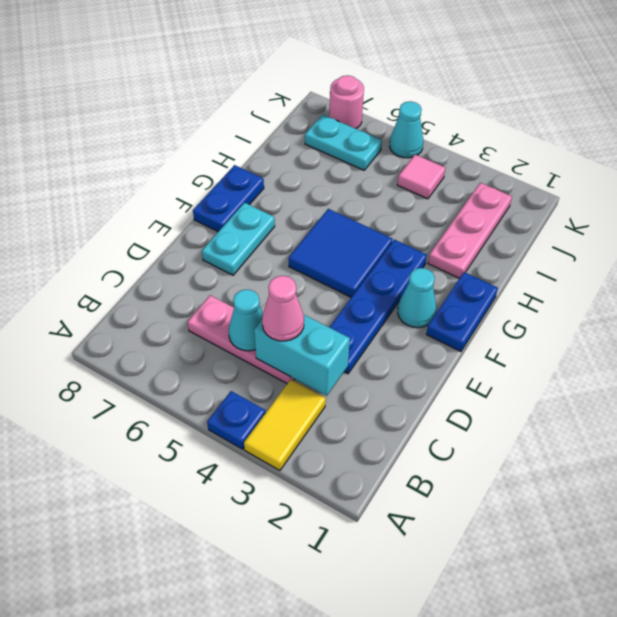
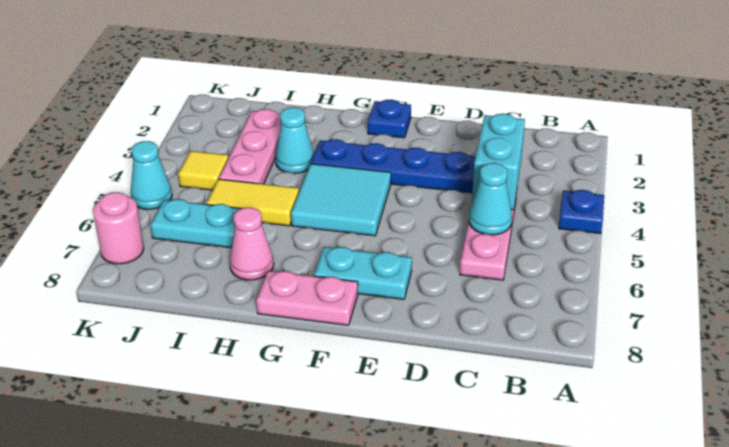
yellow tile A3:B3 level 1 -> yellow tile H5:I5 level 1
pink cone C4 level 3 -> pink cone H7 level 1
blue plate F1:G1 level 1 -> blue plate F1 level 1
cyan cone F2 level 1 -> cyan cone H3 level 1
blue tile F4:G5 level 1 -> cyan tile F4:G5 level 1
blue plate F8:G8 level 1 -> pink plate F8:G8 level 1
pink plate H2:J2 level 1 -> pink plate I2:I4 level 1
pink tile J4 level 1 -> yellow tile J4 level 1
cyan plate J6:J7 level 1 -> cyan plate I6:J6 level 1

